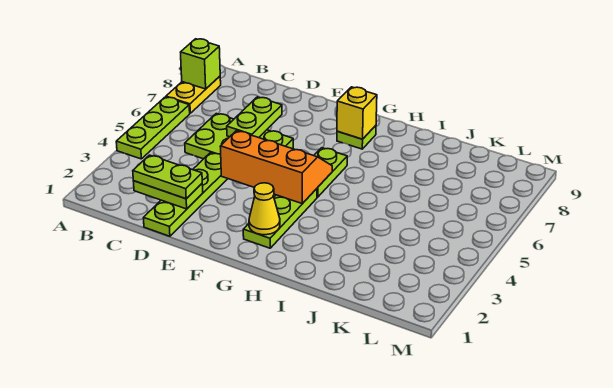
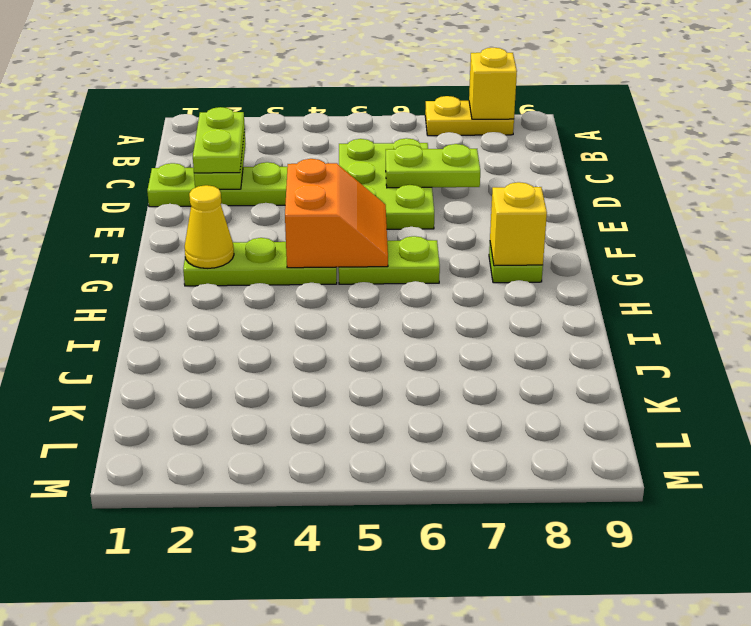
lime plate A4:A6 level 1 -> none
lime brick A8 level 2 -> yellow brick A8 level 2
orange slope E4:G5 level 2 top 4 -> orange slope F4:G5 level 2 top 4

